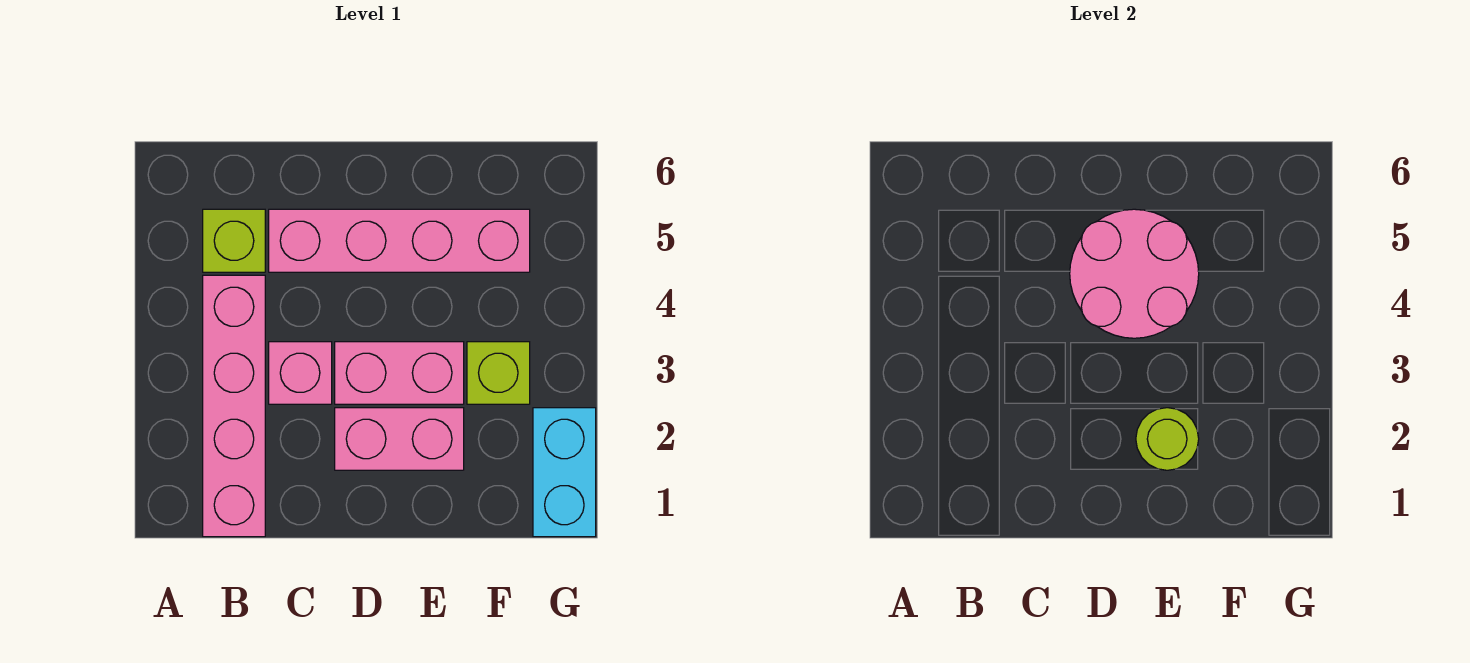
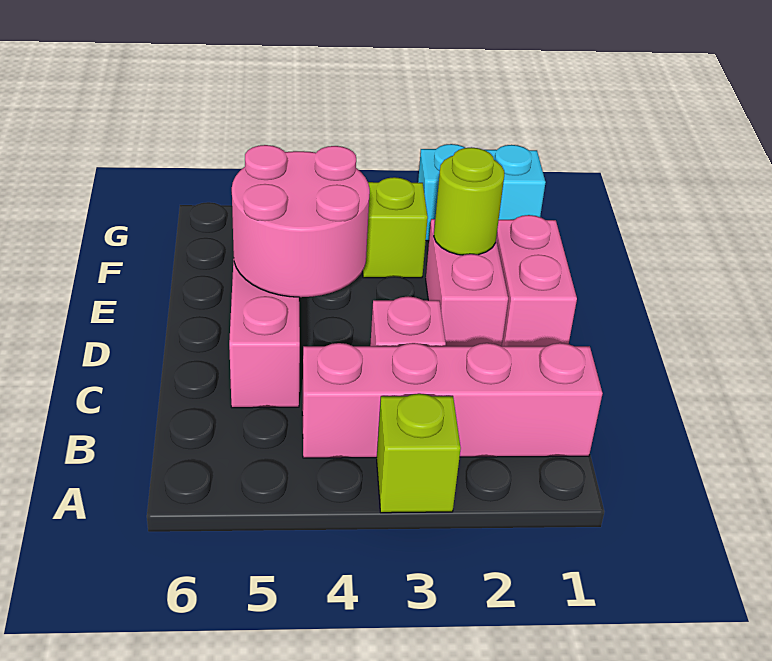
lime brick B5 level 1 -> lime brick A3 level 1
pink brick D3:E3 level 1 -> pink brick D1:E1 level 1

